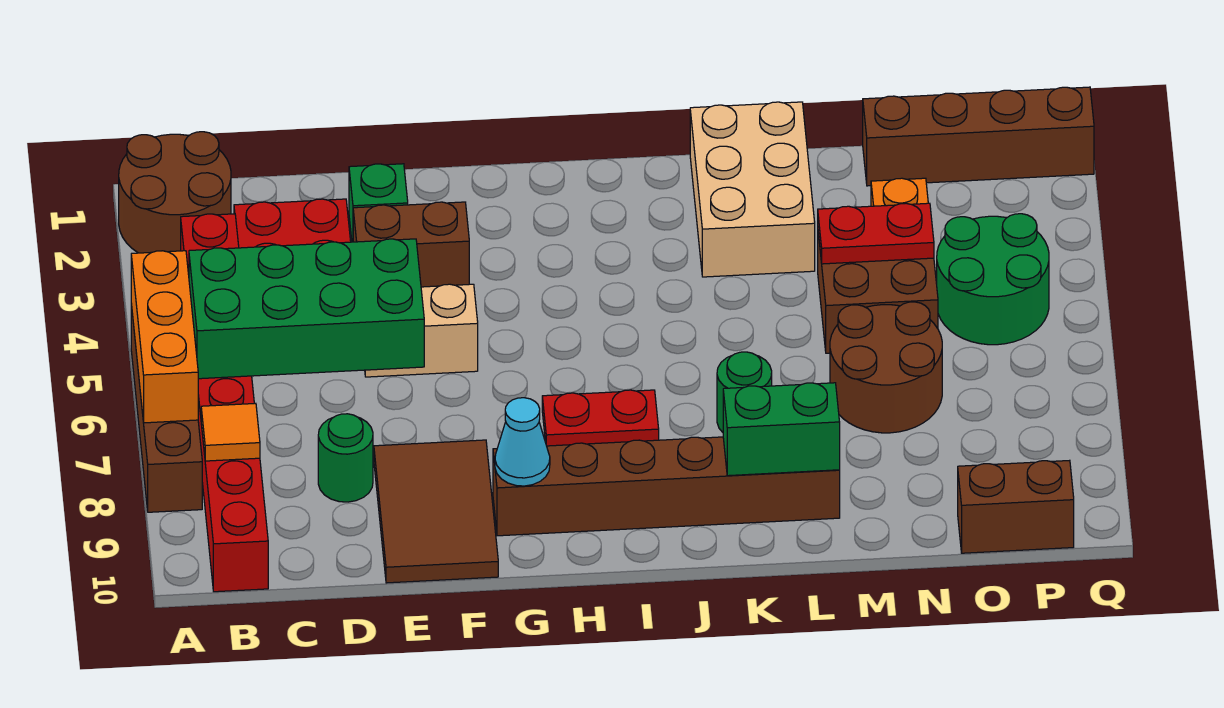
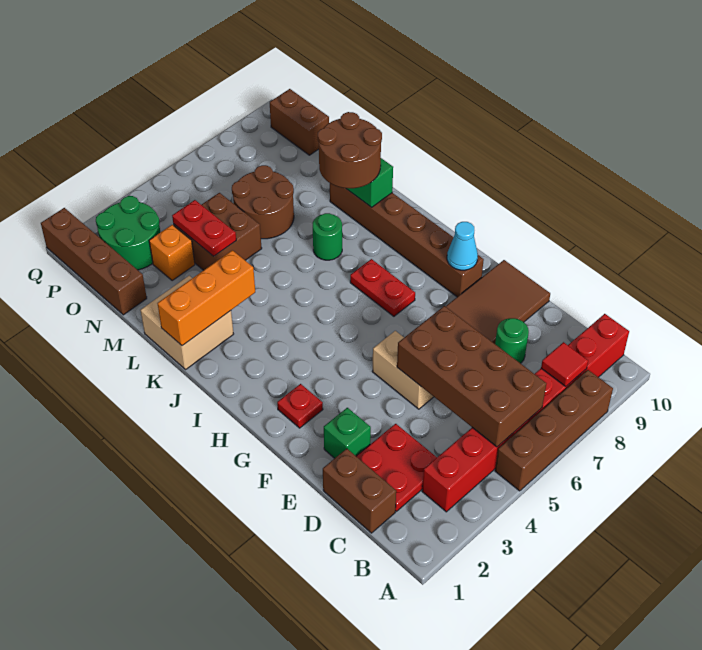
brown round brick A1:B2 level 1 -> brown round brick K8:L9 level 3
orange brick A5:A7 level 2 -> orange brick K1:K3 level 2
green brick B5:E6 level 2 -> brown brick B5:E6 level 2
orange tile B8 level 2 -> red tile B8 level 2
brown brick E3:F3 level 1 -> brown brick C1:D1 level 1
none -> red plate G2 level 1
tan brick K1:L3 level 1 -> tan brick K1:L2 level 1
green round brick O4:P5 level 1 -> green round brick O2:P3 level 1

